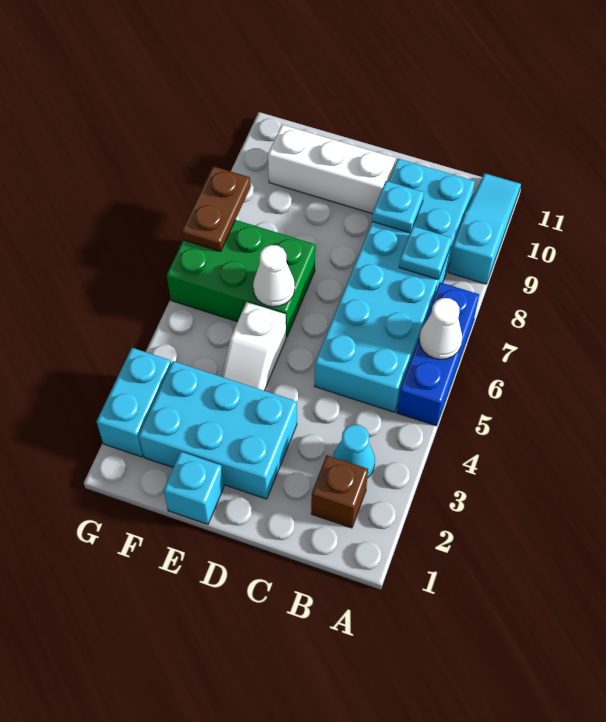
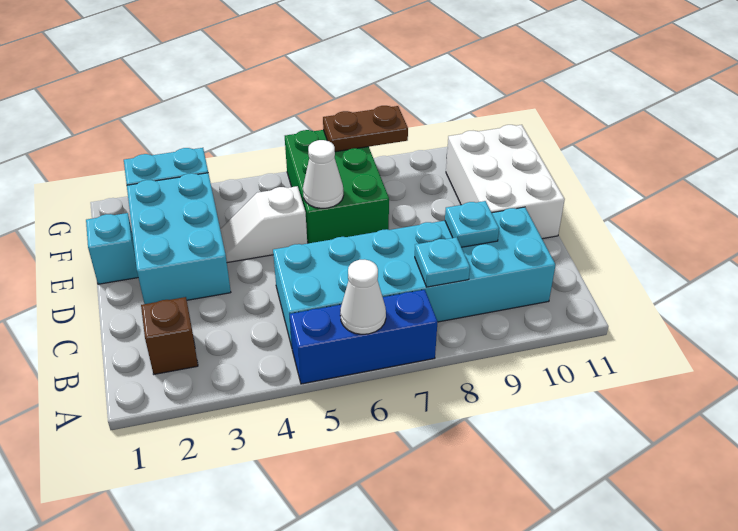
cyan slope A9:A11 level 1 top 9 -> none
cyan cone B3 level 1 -> none
white brick D10:F10 level 1 -> white brick D10:F11 level 1

